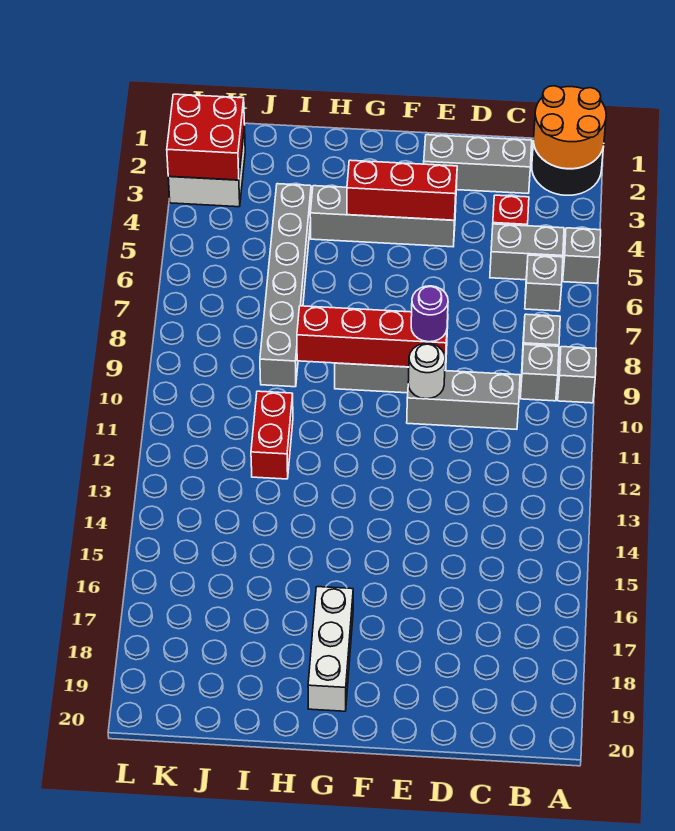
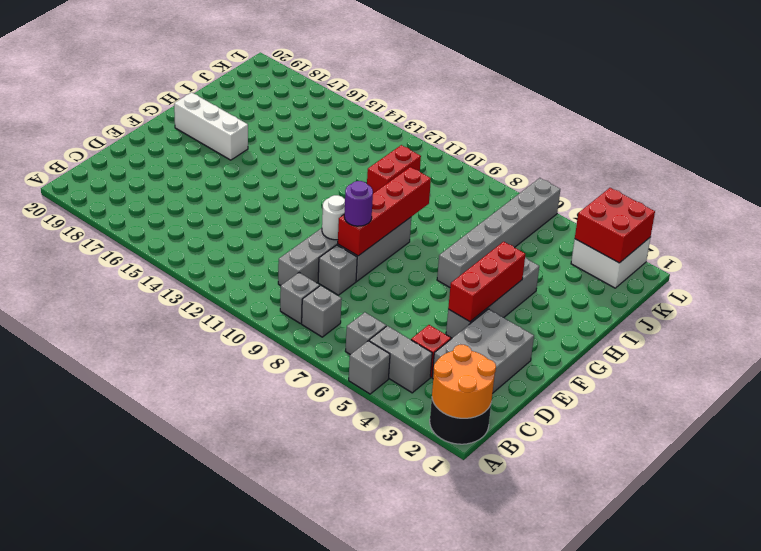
grey brick A9 level 1 -> grey brick D9 level 1
grey brick B5:C5 level 1 -> grey brick B4:B5 level 1
grey brick C2:E2 level 1 -> grey brick C2:E3 level 1
grey brick I4:I9 level 1 -> grey brick G6:L6 level 1
red brick I11:I12 level 1 -> red brick I11:J11 level 1

